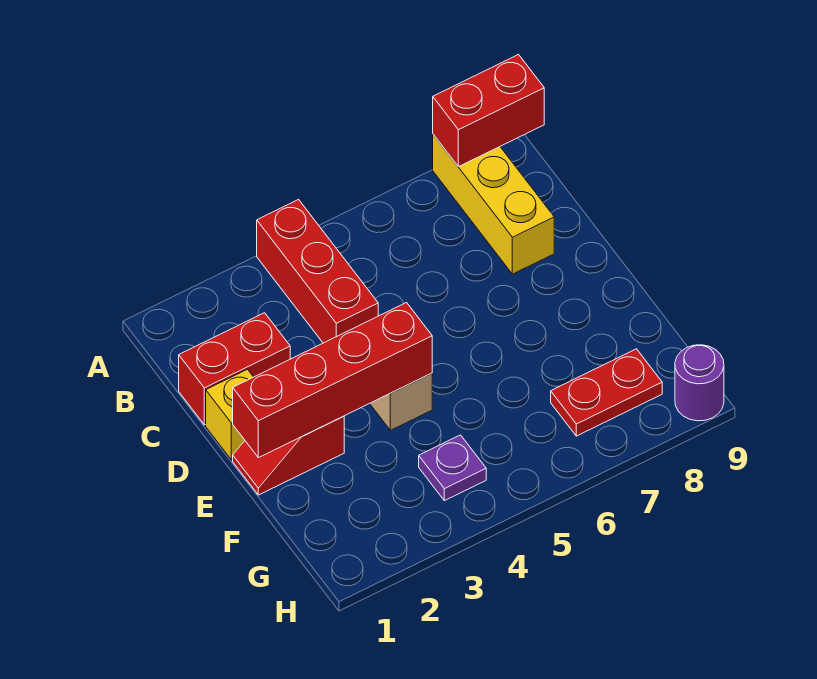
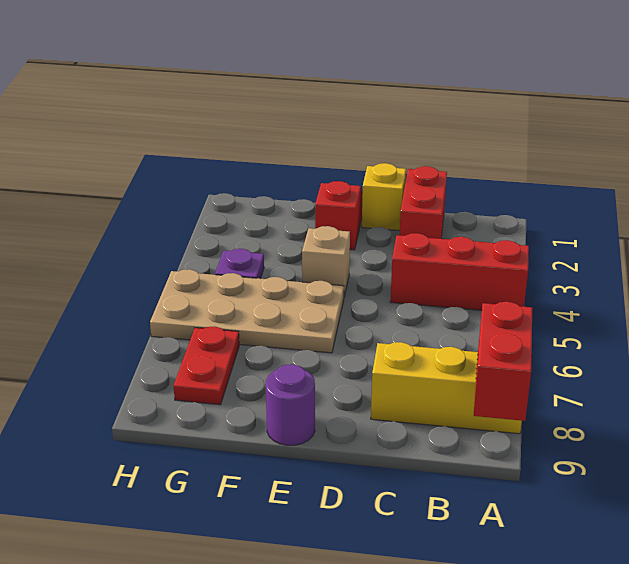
red brick E1:E4 level 2 -> none
none -> tan plate E5:H6 level 1
purple round brick H9 level 1 -> purple round brick E9 level 1

